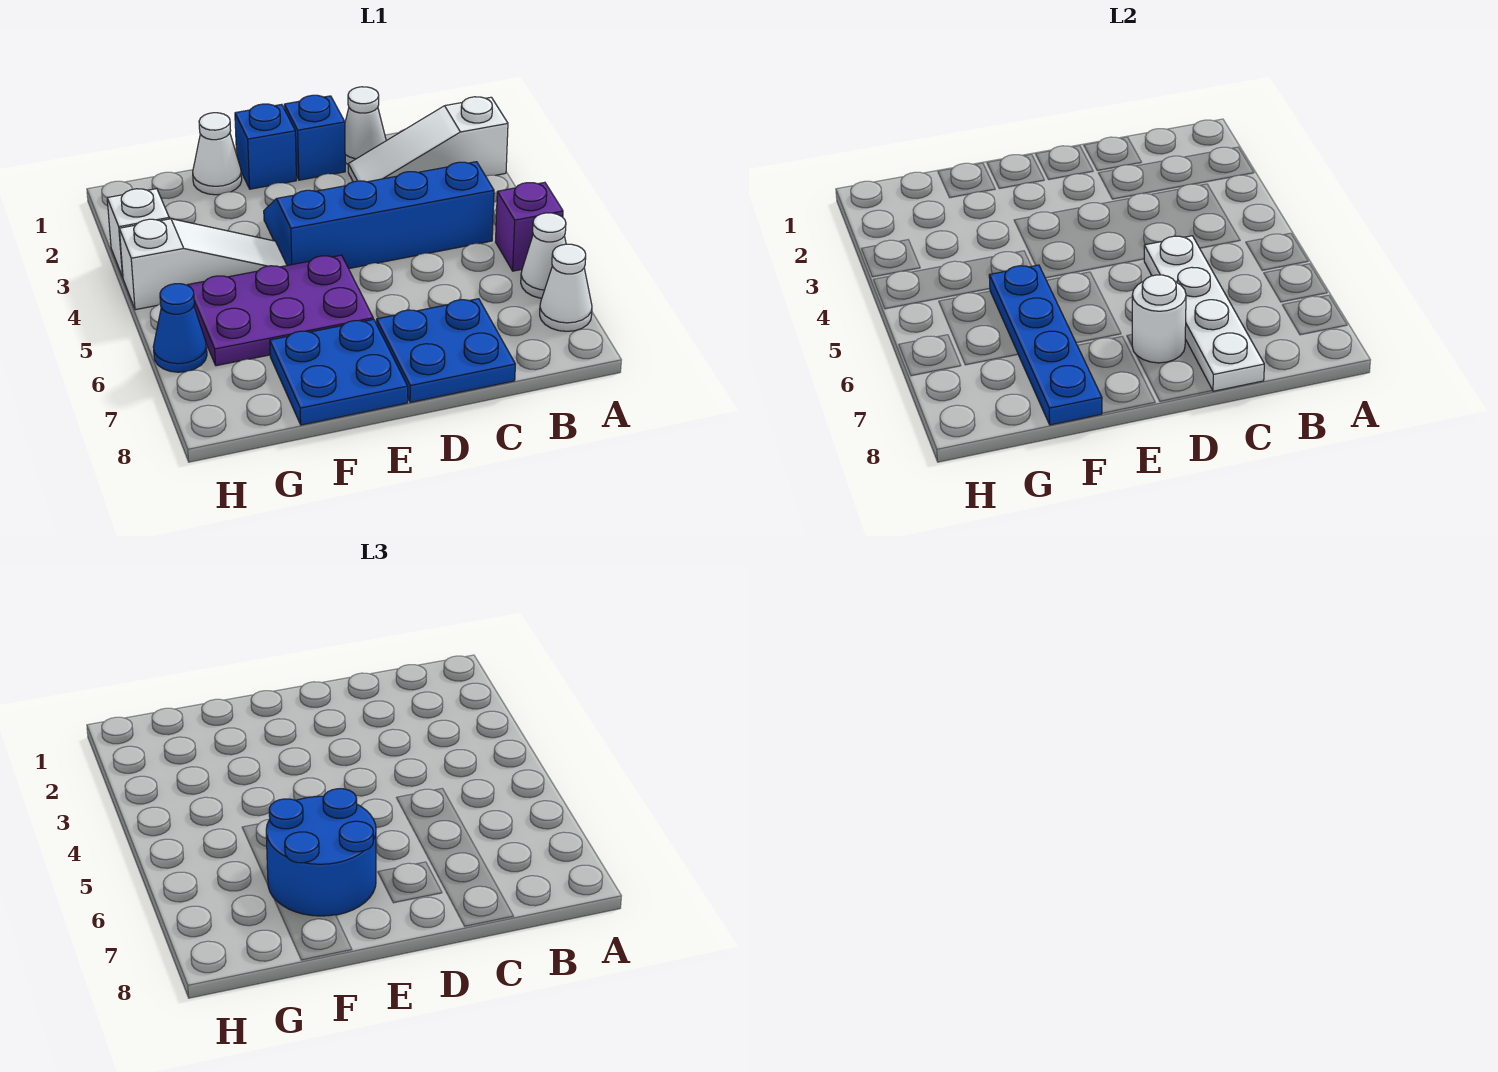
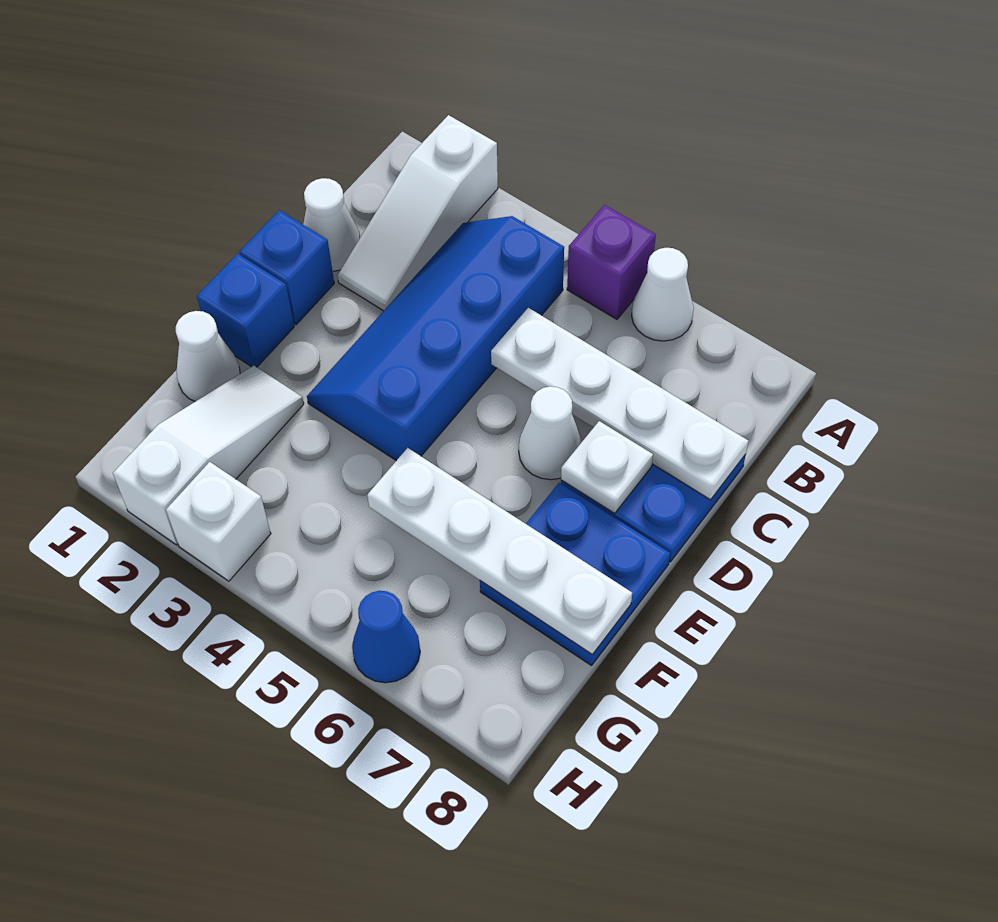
white cone A7 level 1 -> white cone D6 level 1
white round brick D7 level 2 -> white plate D7 level 2
purple plate E5:G6 level 1 -> none
blue round brick E6:F7 level 3 -> none
white slope F4:H4 level 1 top H -> white slope F2:H2 level 1 top H
blue plate F5:F8 level 2 -> white plate F5:F8 level 2

